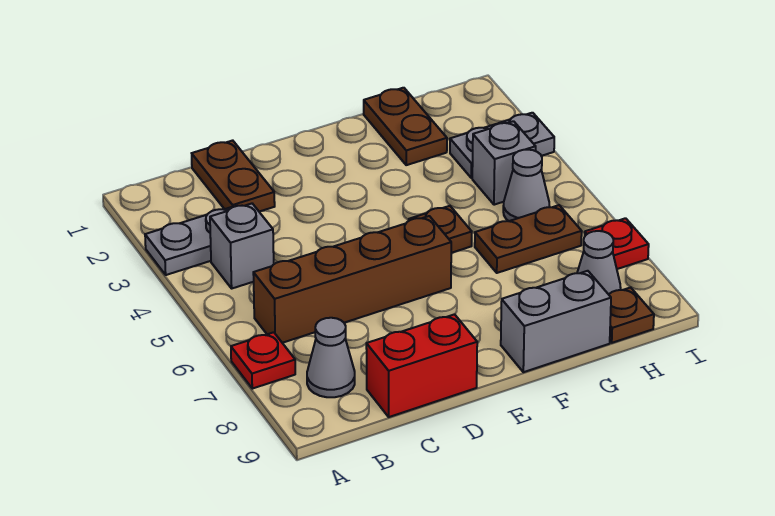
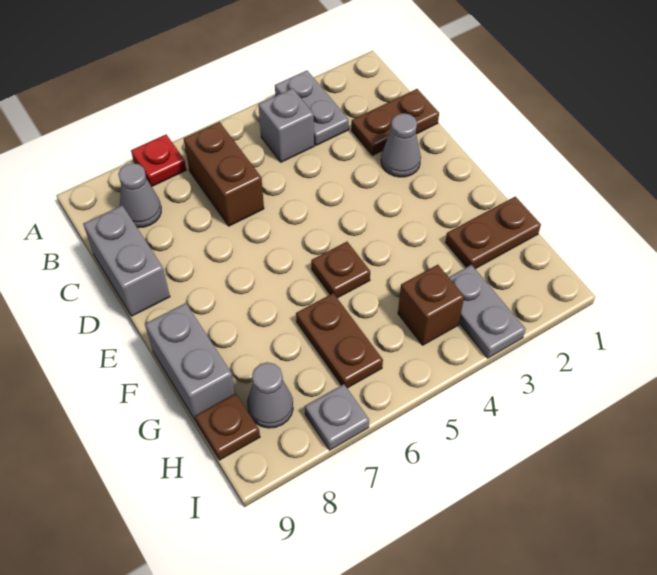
brown brick B6:E6 level 1 -> brown brick B6:C6 level 1
red brick C9:D9 level 1 -> grey brick C9:D9 level 1
grey brick H4 level 1 -> brown brick H4 level 1
grey cone H5 level 1 -> grey cone D2 level 1
red plate I7 level 1 -> grey plate I7 level 1

